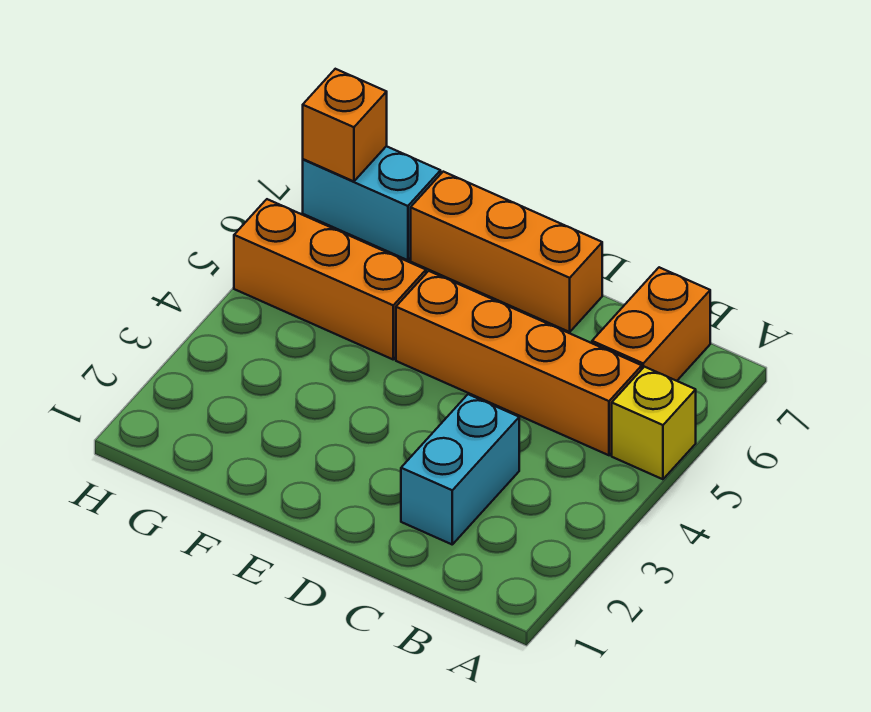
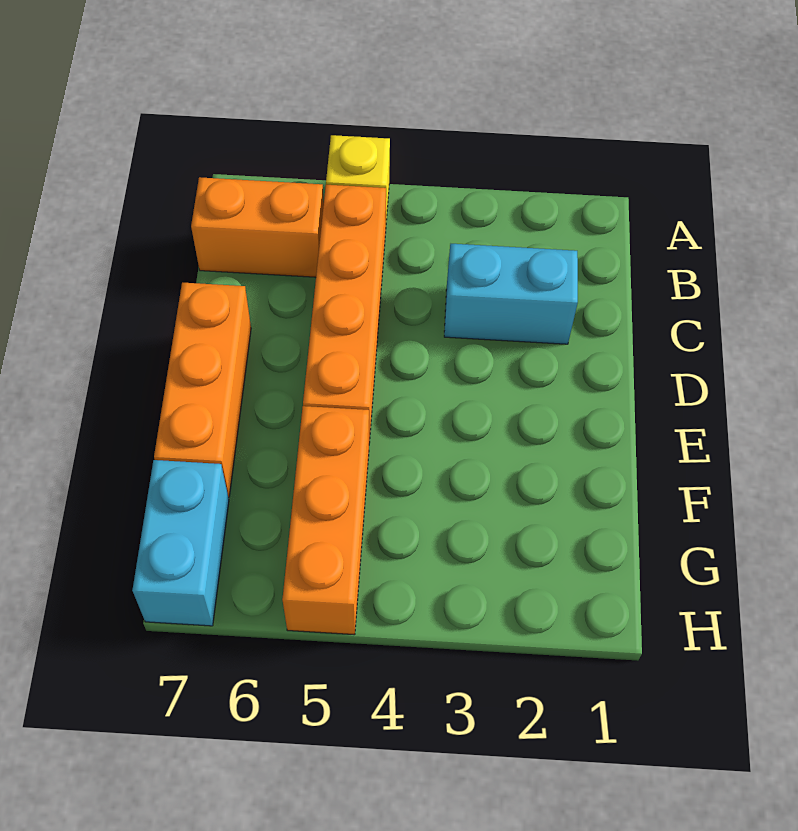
orange brick H7 level 2 -> none

